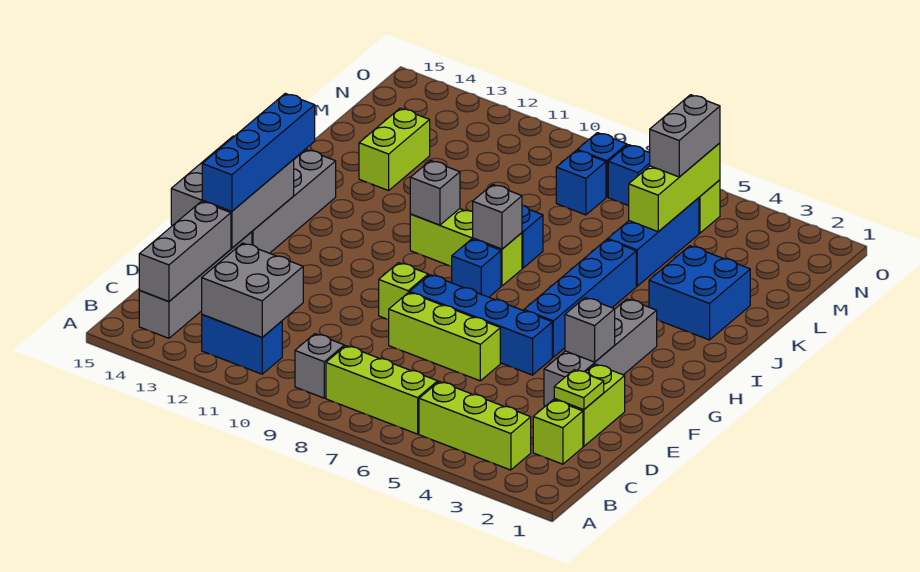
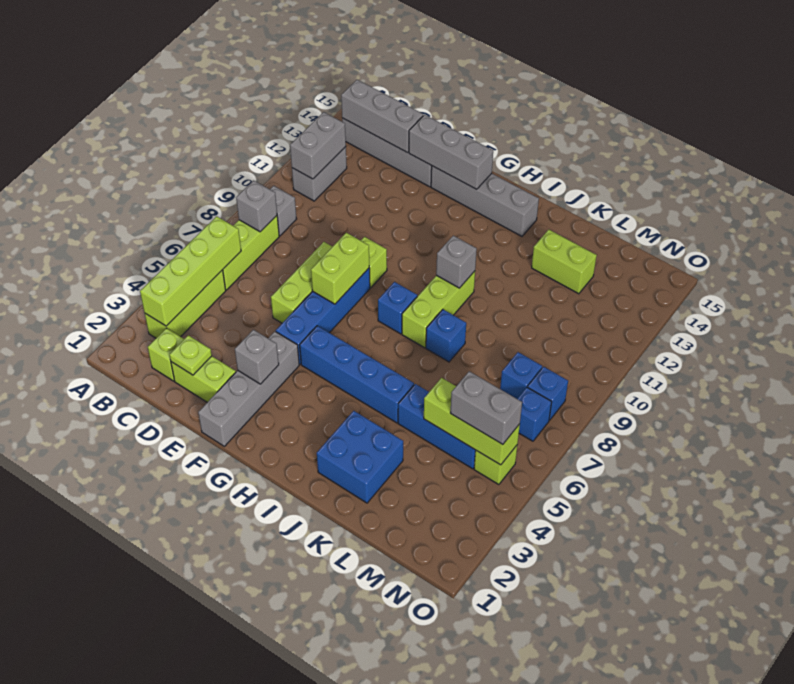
none -> lime brick B3:B6 level 2
blue brick B11:B12 level 1 -> grey brick B11:B12 level 1
grey brick B11:C12 level 2 -> grey brick B11:B12 level 2
grey brick E3:H3 level 1 -> grey brick F1:F4 level 1
grey brick E14:G15 level 2 -> grey brick E14:G14 level 2
blue brick E14:H14 level 3 -> none
none -> lime brick F7:F8 level 2
grey brick I8 level 2 -> grey brick B8 level 2

